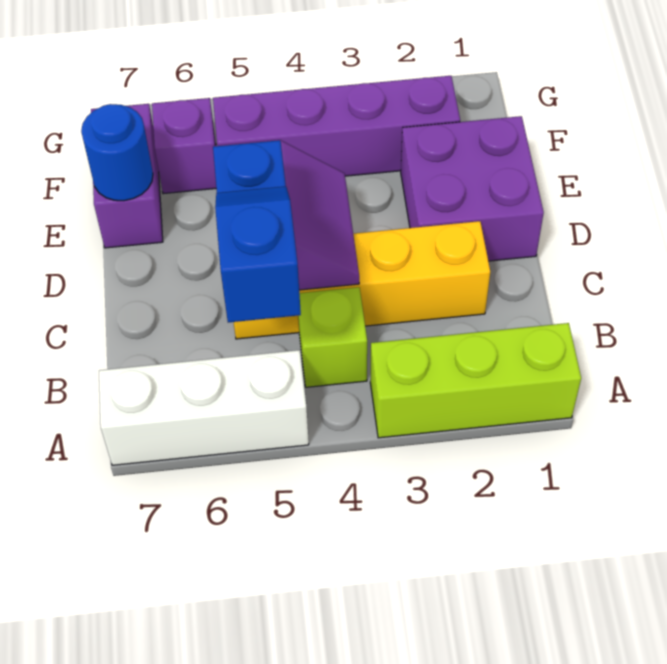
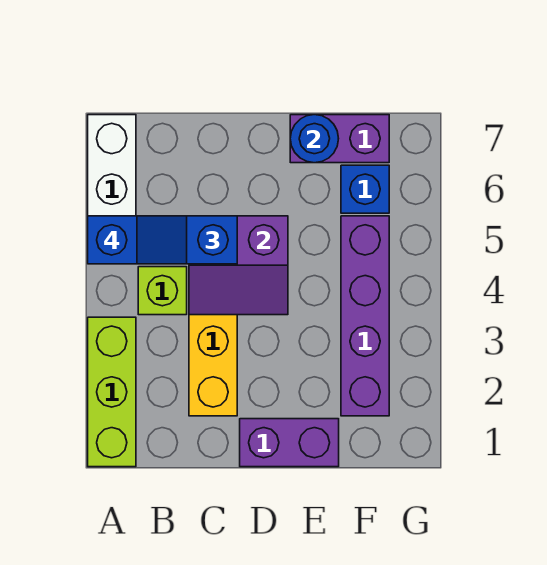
purple brick D1:E2 level 1 -> purple brick D1:E1 level 1
purple brick F6 level 1 -> blue brick F6 level 1

